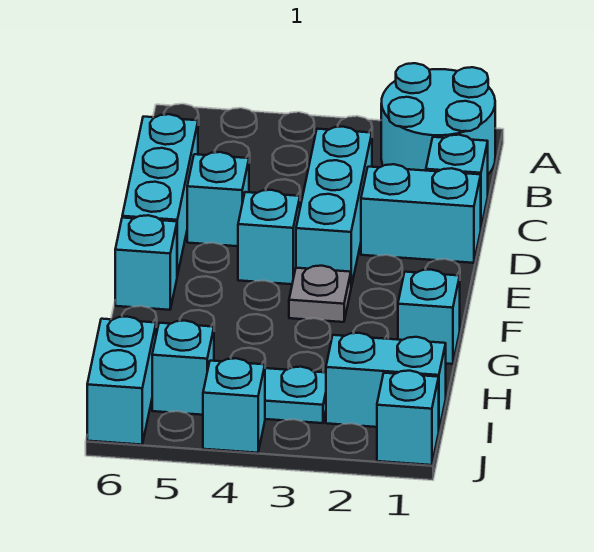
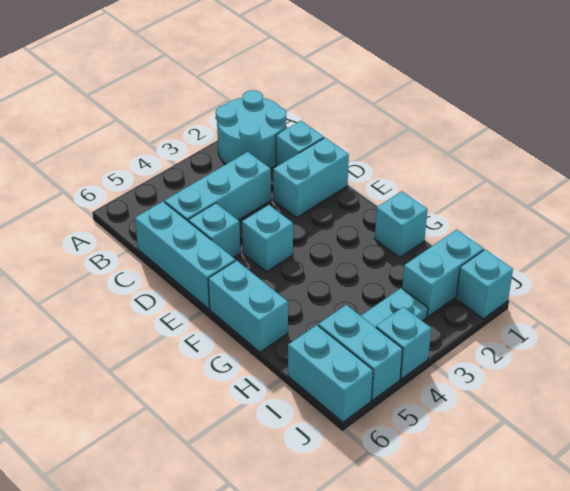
cyan brick C3:E3 level 1 -> cyan brick C3:C5 level 1
grey plate F3 level 1 -> none
cyan brick F6 level 1 -> cyan brick F6:G6 level 1
cyan brick I5 level 1 -> cyan brick I5:J5 level 1

